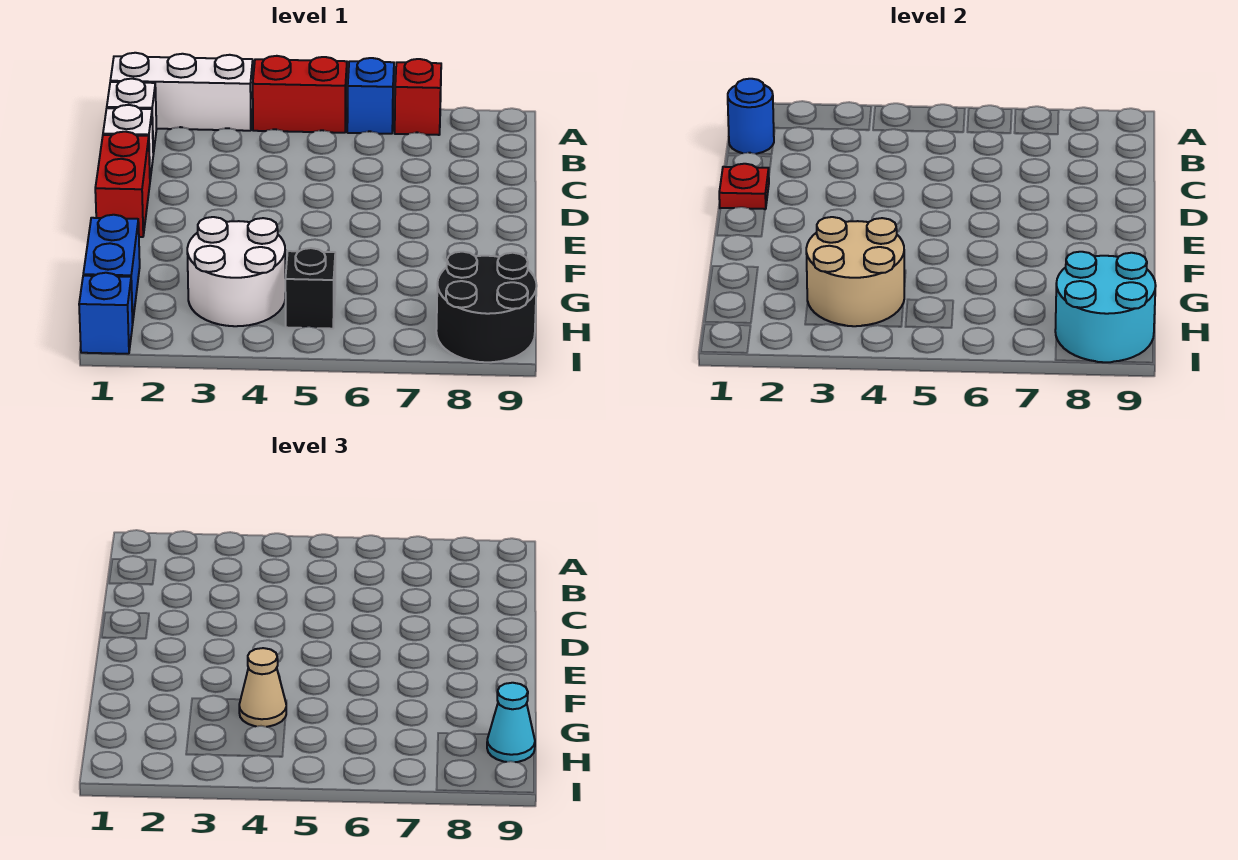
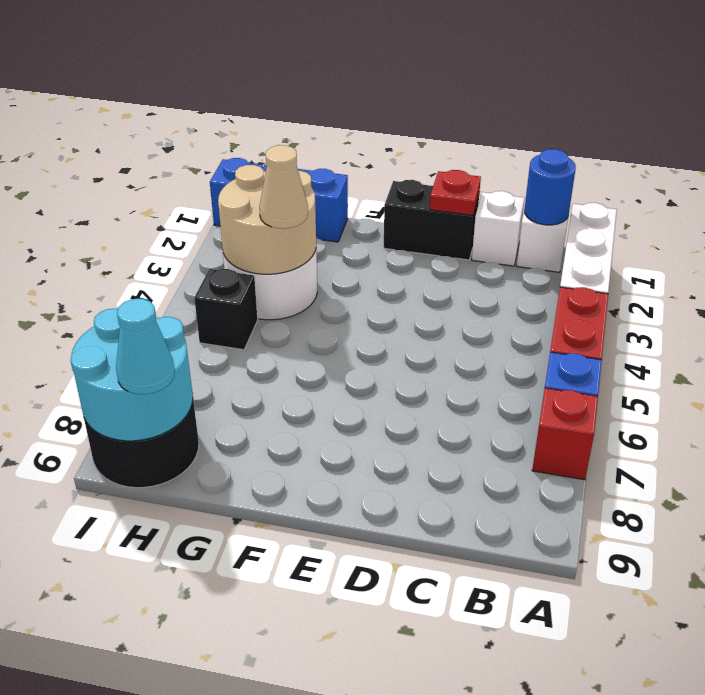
red brick D1:E1 level 1 -> black brick D1:E1 level 1

